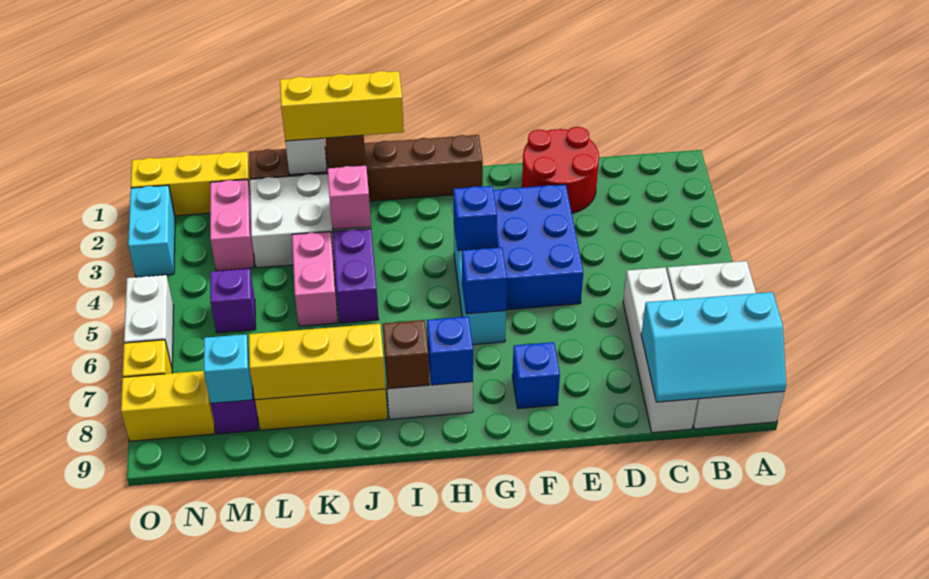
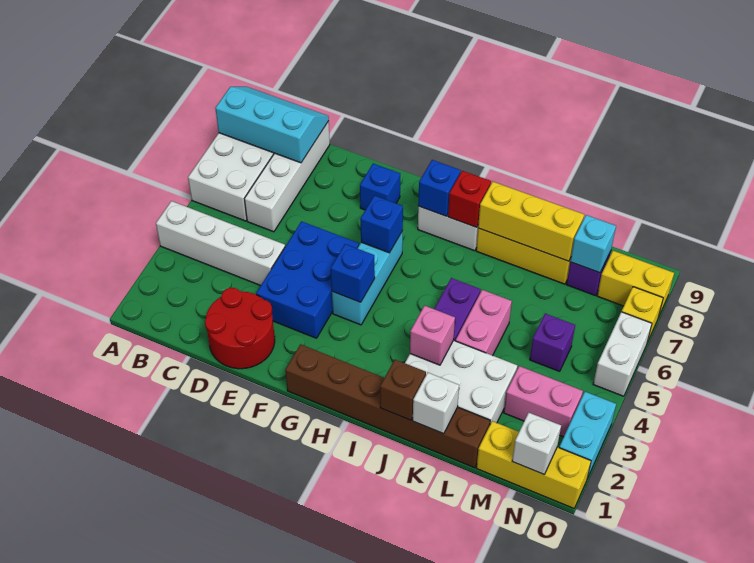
none -> white brick A4:D4 level 1
yellow brick I1:K1 level 3 -> none
brown brick I8 level 2 -> red brick I8 level 2
pink brick M2:M3 level 1 -> pink brick M3:N3 level 1
none -> white brick N1 level 2

